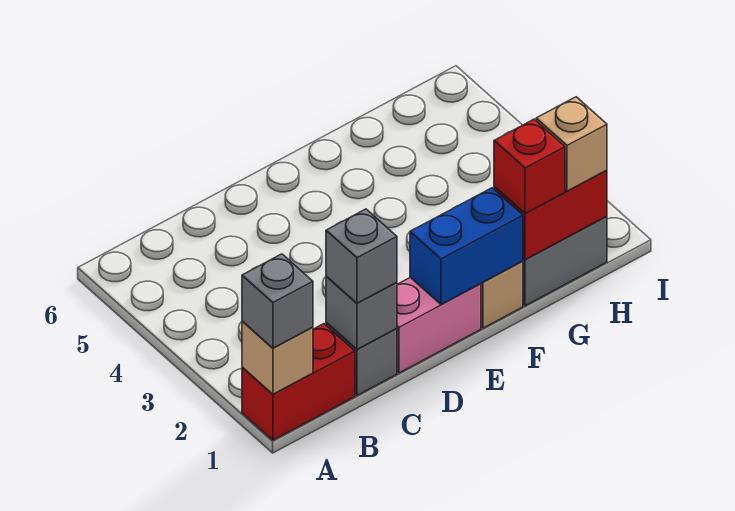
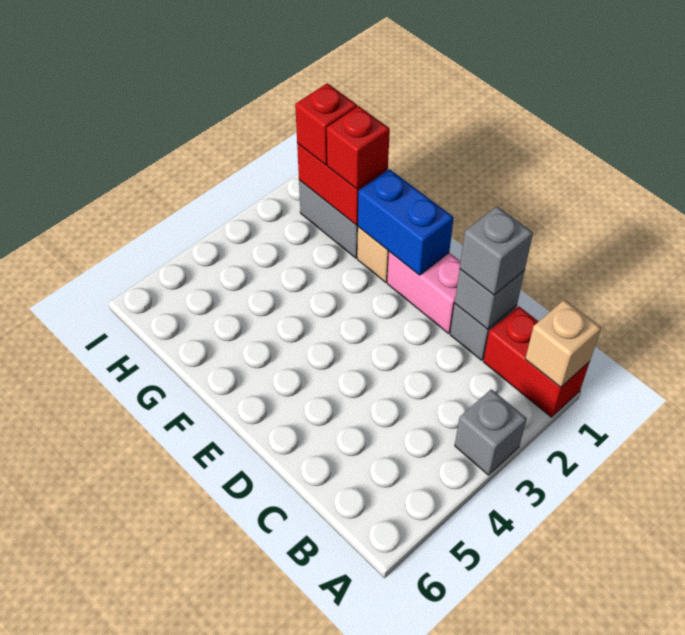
grey brick A1 level 3 -> grey brick A3 level 1
tan brick H1 level 3 -> red brick H1 level 3

